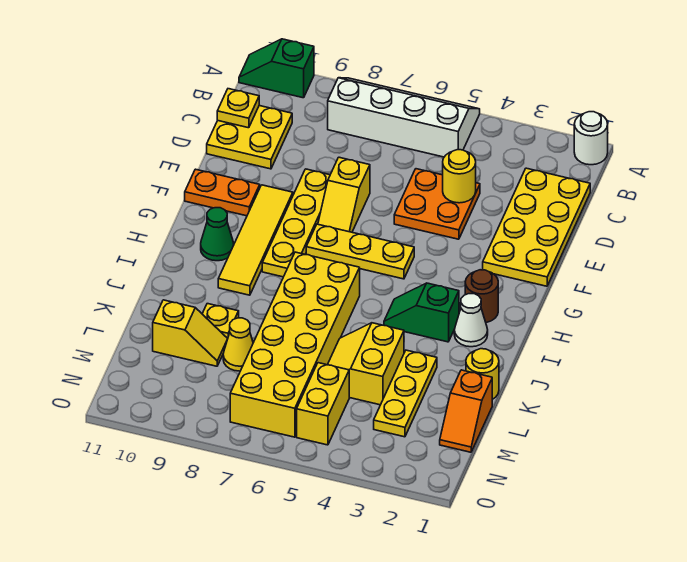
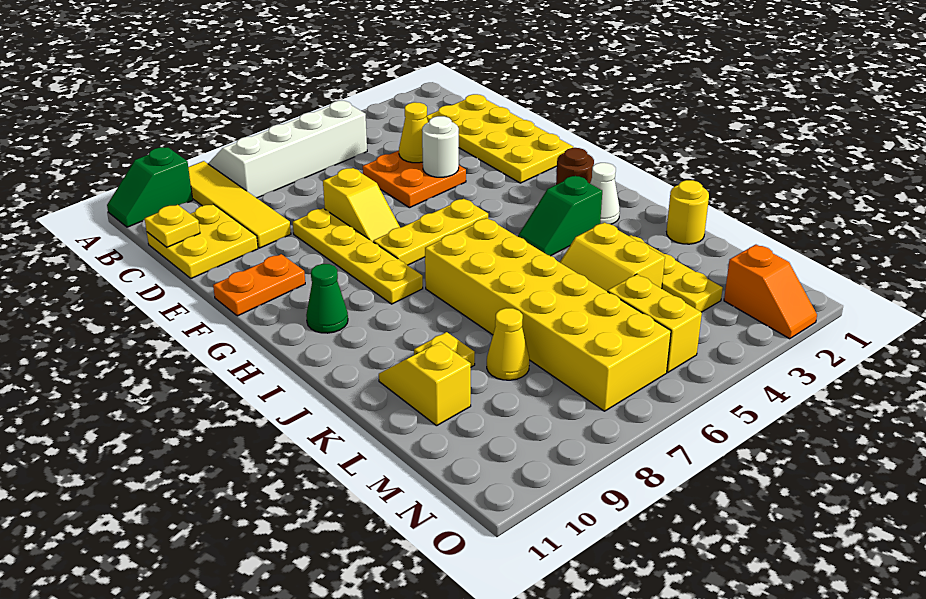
white round brick A1 level 1 -> white round brick E4 level 2
yellow round brick D4 level 2 -> yellow cone D4 level 2
yellow tile F9:I9 level 1 -> yellow tile A9:D9 level 1
orange slope L1:M1 level 1 top L -> orange slope N2:O2 level 1 top N
yellow slope L9:L10 level 1 top 10 -> yellow slope K10:L10 level 1 top L

